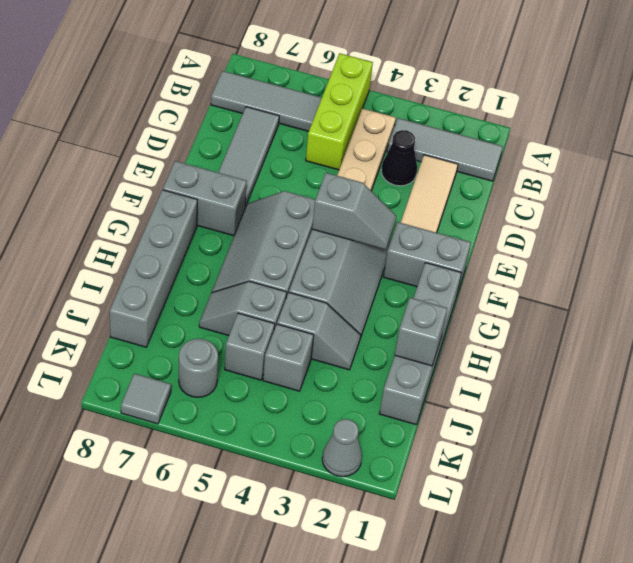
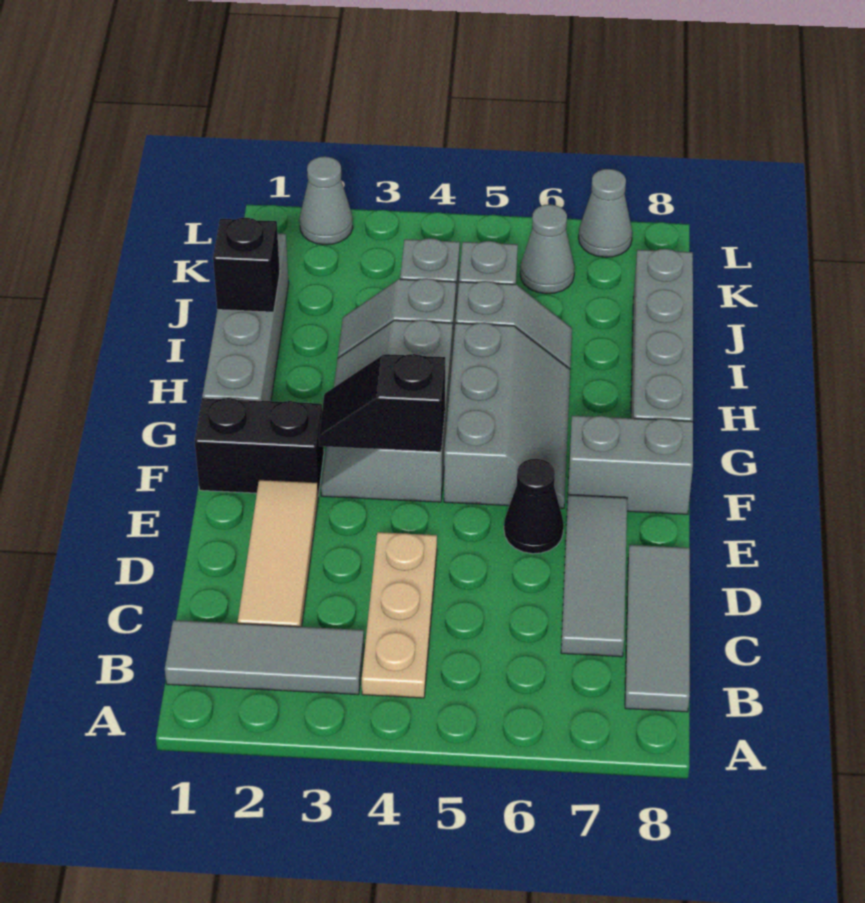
lime brick A5:C5 level 1 -> none
grey tile B6:B8 level 1 -> grey tile B8:D8 level 1
black cone C3 level 1 -> black cone E6 level 1
grey brick F1:F2 level 1 -> black brick F1:F2 level 1
grey slope F3:F4 level 2 top 4 -> black slope F3:F4 level 2 top 4
grey brick I1 level 2 -> black brick I1 level 2
grey round brick K6 level 1 -> grey cone K6 level 1
grey tile L7 level 1 -> grey cone L7 level 1

